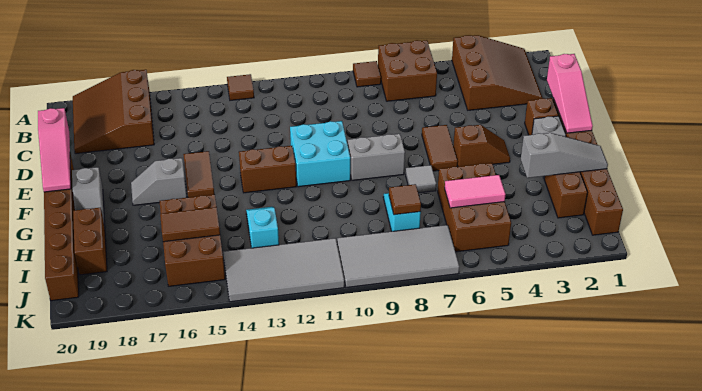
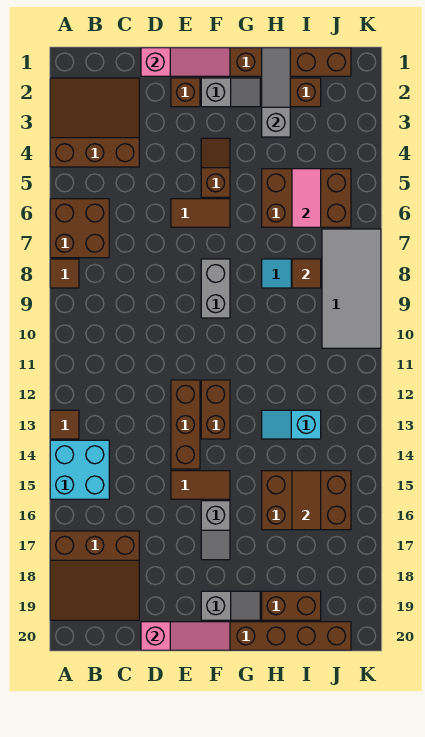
cyan brick E10:F11 level 1 -> cyan brick A14:B15 level 1
none -> brown brick E12:E14 level 1
grey tile G7 level 1 -> none
grey tile J11:K14 level 1 -> none

